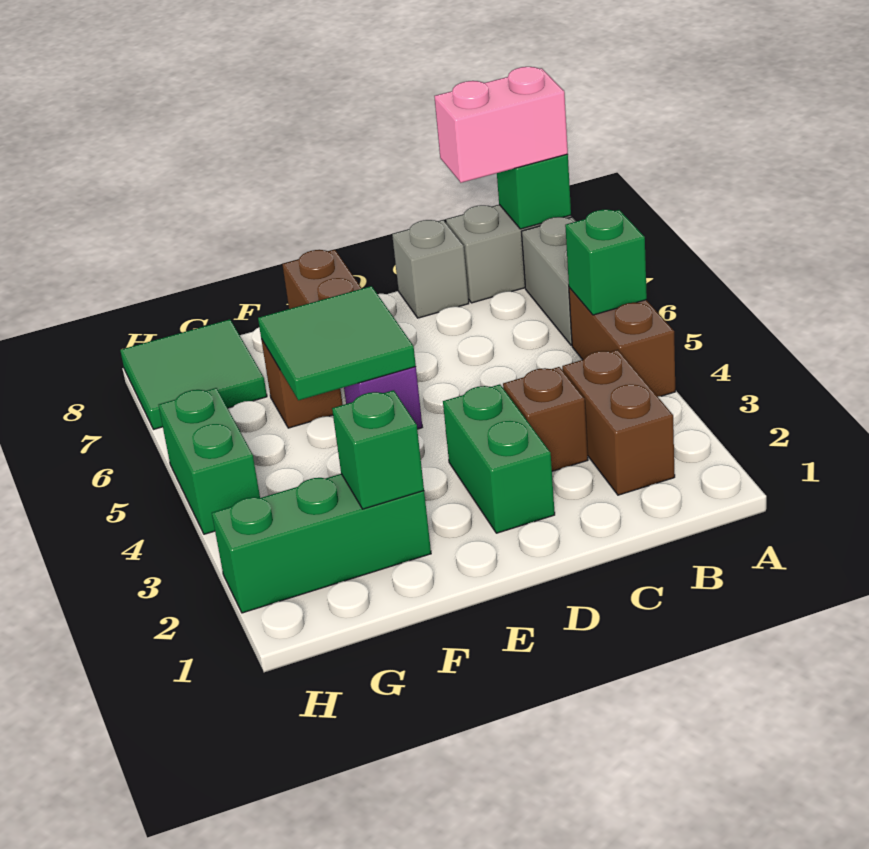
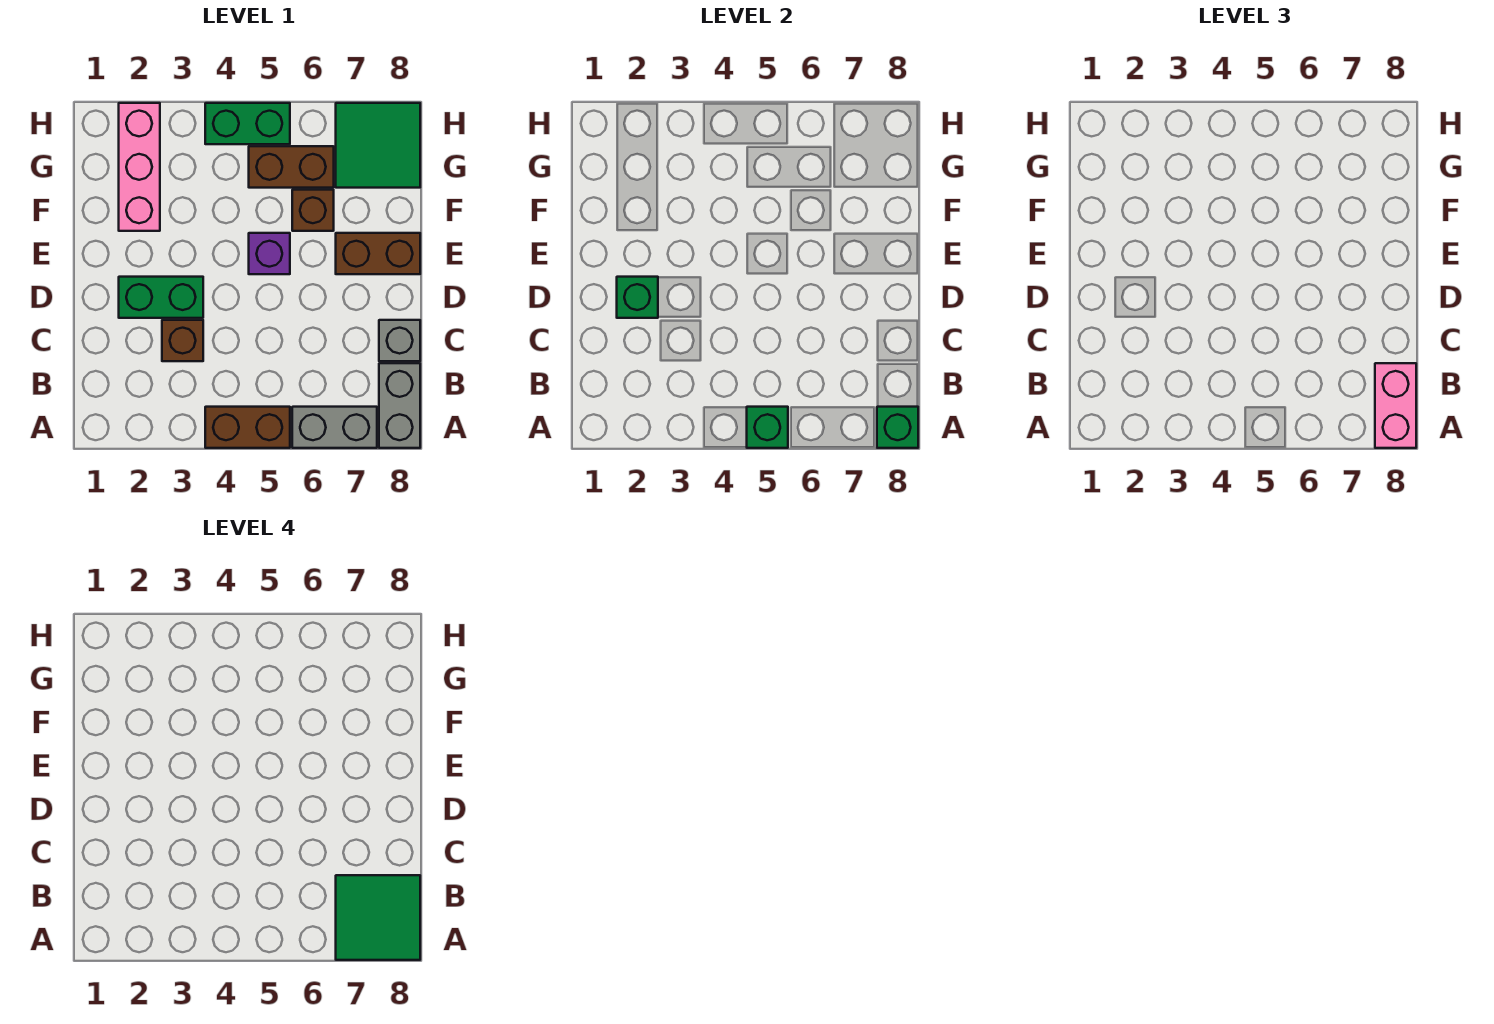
brown brick B2:B3 level 1 -> brown brick G5:G6 level 1
green tile E5:F6 level 2 -> green tile A7:B8 level 4
green brick F2:H2 level 1 -> pink brick F2:H2 level 1
green brick F2 level 2 -> green brick D2 level 2

